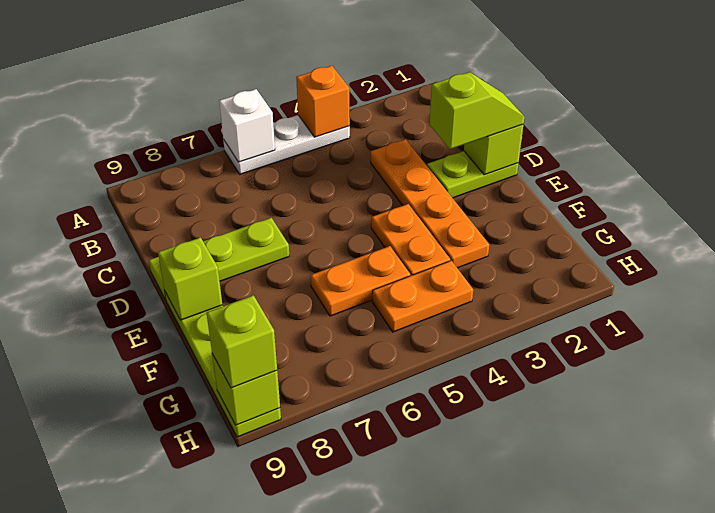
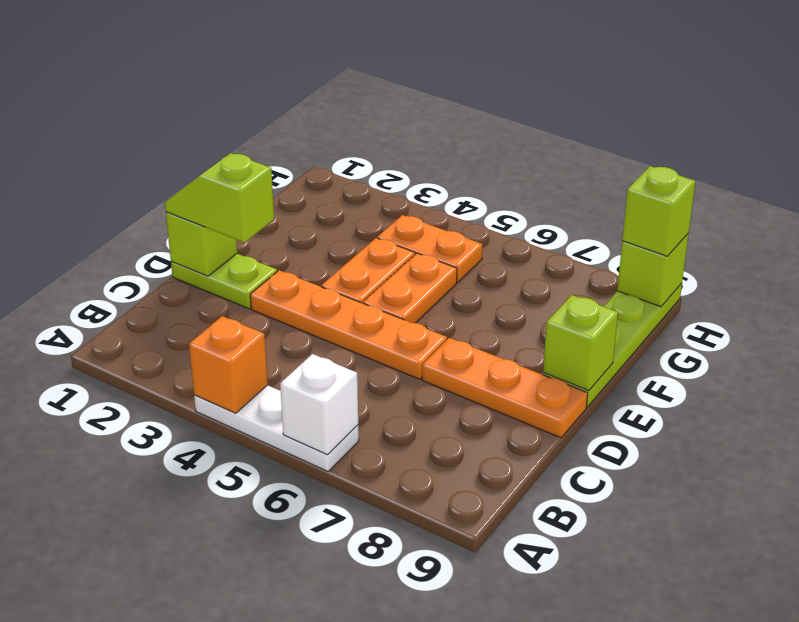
orange plate C3:F3 level 1 -> orange plate D3:D6 level 1
lime plate D7:D9 level 1 -> orange plate D7:D9 level 1
orange plate F5:F6 level 1 -> orange plate E5:F5 level 1

